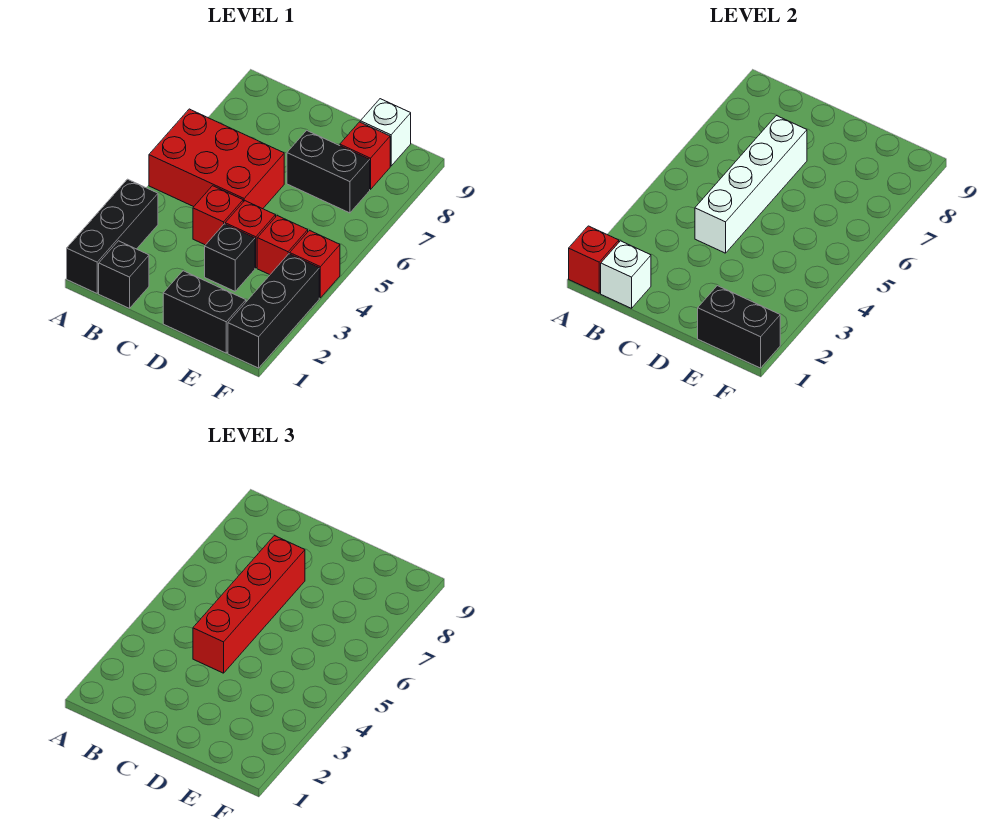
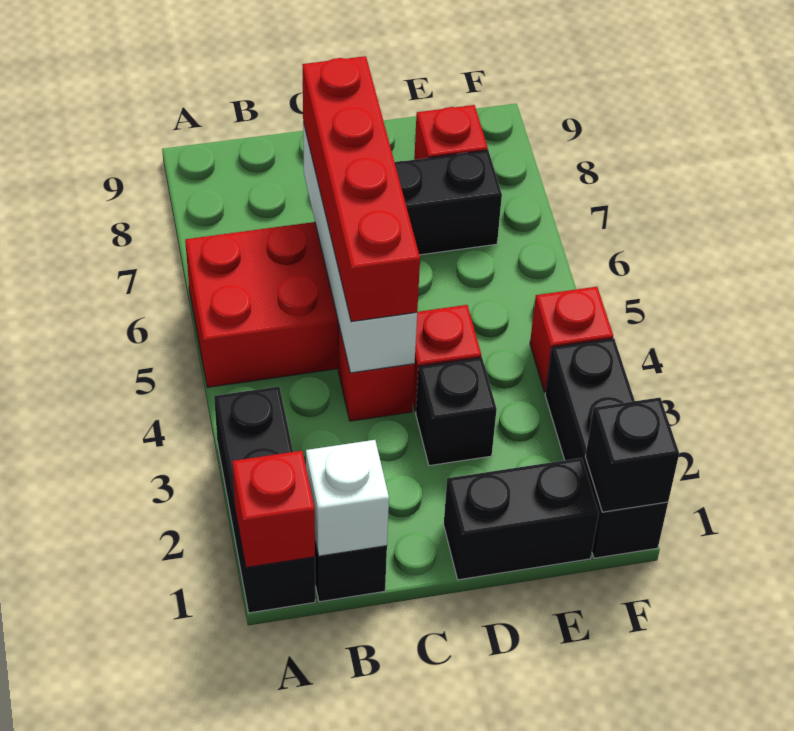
black brick E1:F1 level 2 -> black brick F1 level 2
red brick E4 level 1 -> none
white brick E9 level 1 -> none

